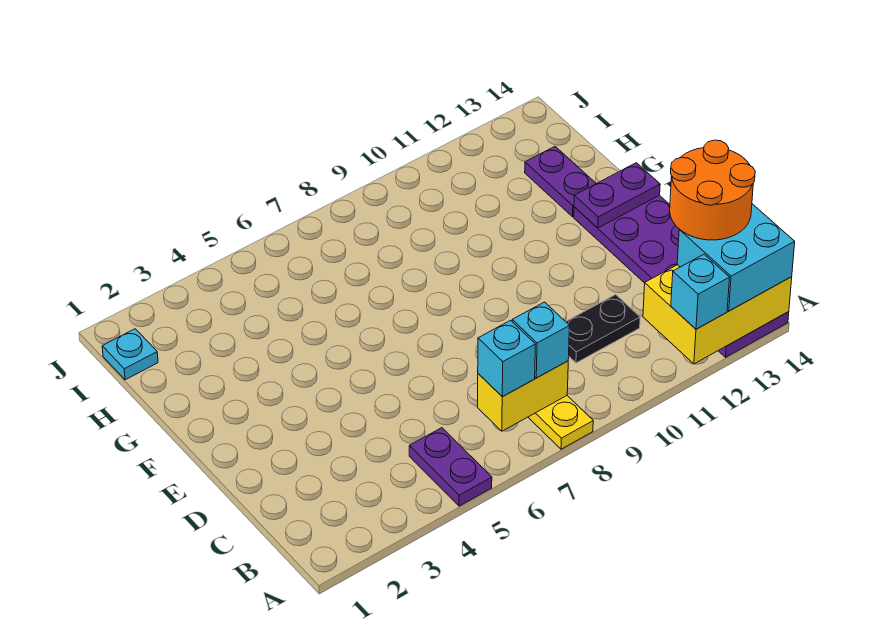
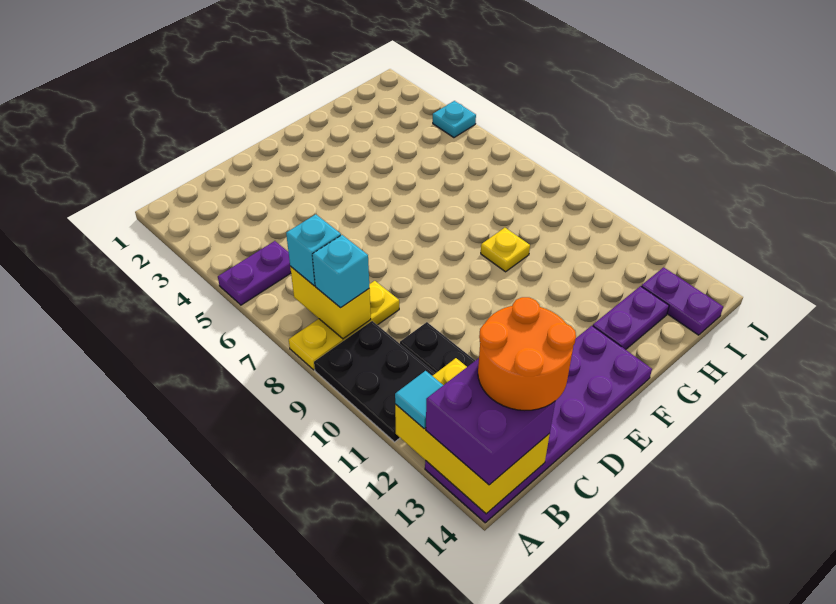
none -> black plate A9:B11 level 1
cyan brick A12 level 3 -> cyan tile A12 level 3
cyan brick A13:B14 level 3 -> purple brick A13:B14 level 3
purple plate F13:F14 level 2 -> purple plate I13:I14 level 1
none -> yellow plate G9 level 1
cyan plate I1 level 1 -> cyan plate J4 level 1

